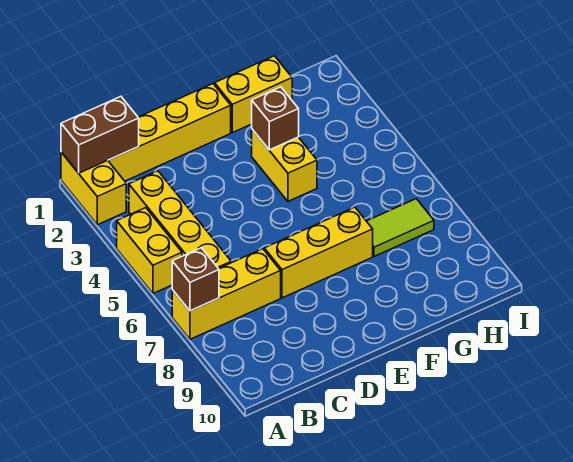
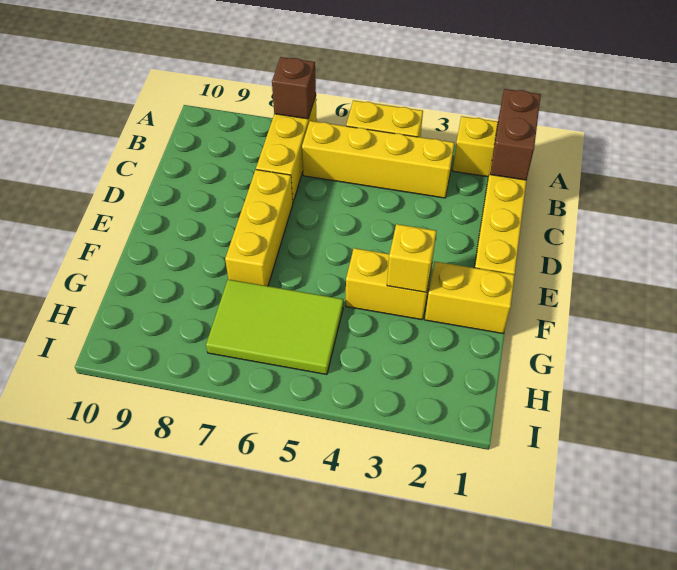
yellow brick F1:G1 level 1 -> yellow brick F1:F2 level 1
brown brick F3 level 2 -> yellow brick F3 level 2
lime tile G7:H7 level 1 -> lime tile G5:H7 level 1

